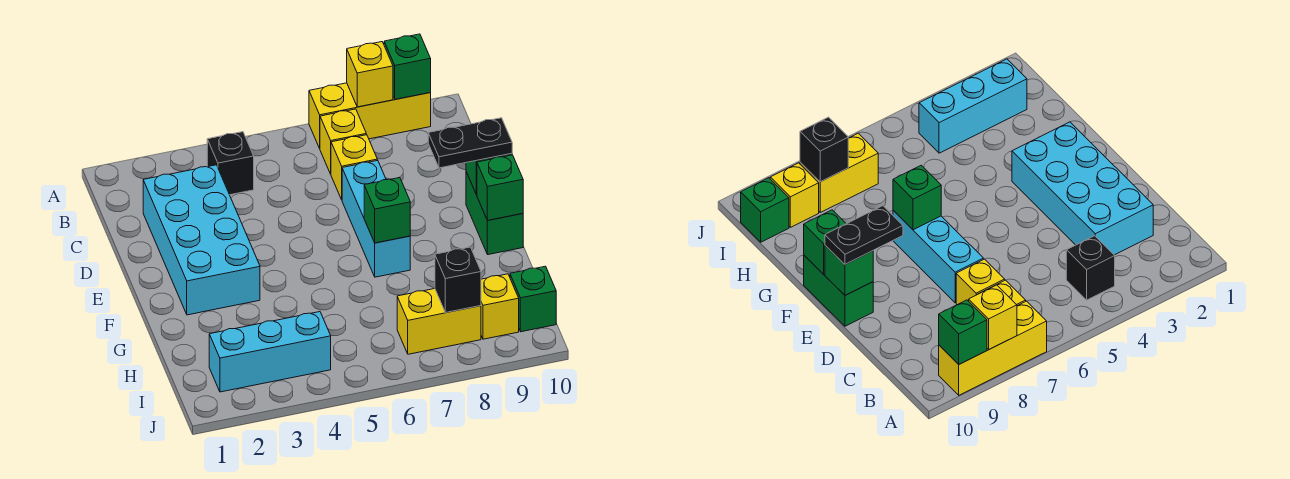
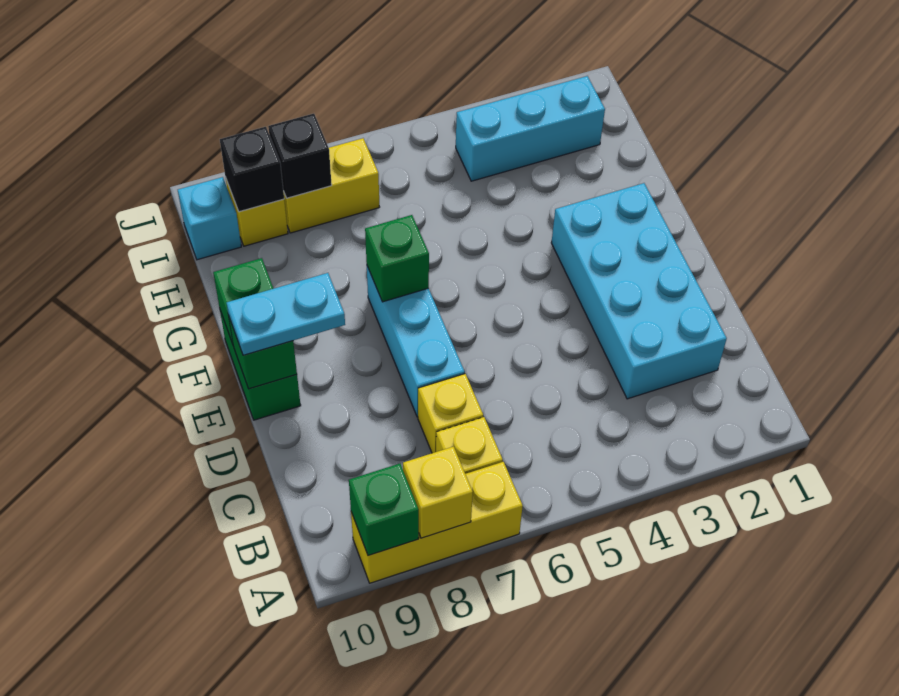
black brick B4 level 1 -> black brick I9 level 2
black plate E9:E10 level 3 -> cyan plate E9:E10 level 3
green brick I10 level 1 -> cyan brick I10 level 1

